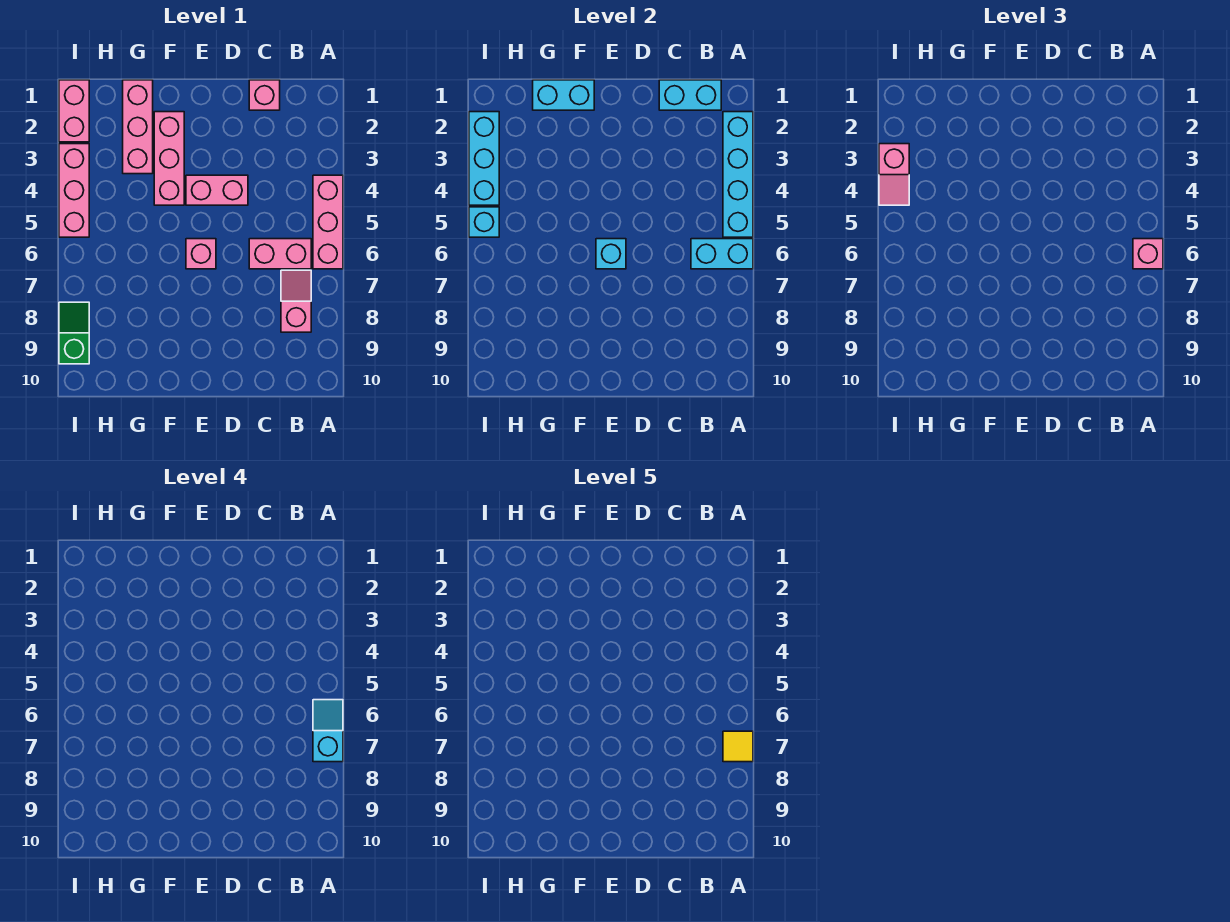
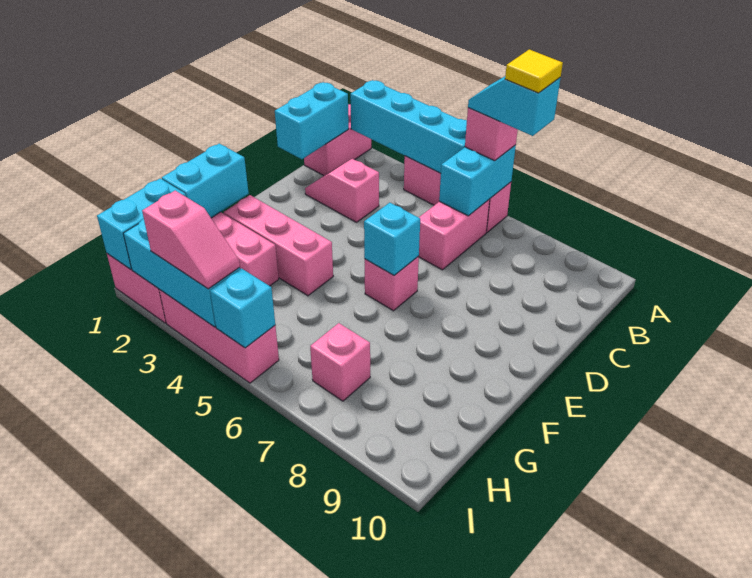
pink slope B7:B8 level 1 top 8 -> pink slope C2:C3 level 1 top 3
pink brick C1 level 1 -> pink brick H7 level 1
pink brick D4:E4 level 1 -> pink brick A1:B1 level 1
none -> cyan brick H1:I1 level 2
green slope I8:I9 level 1 top 9 -> none

